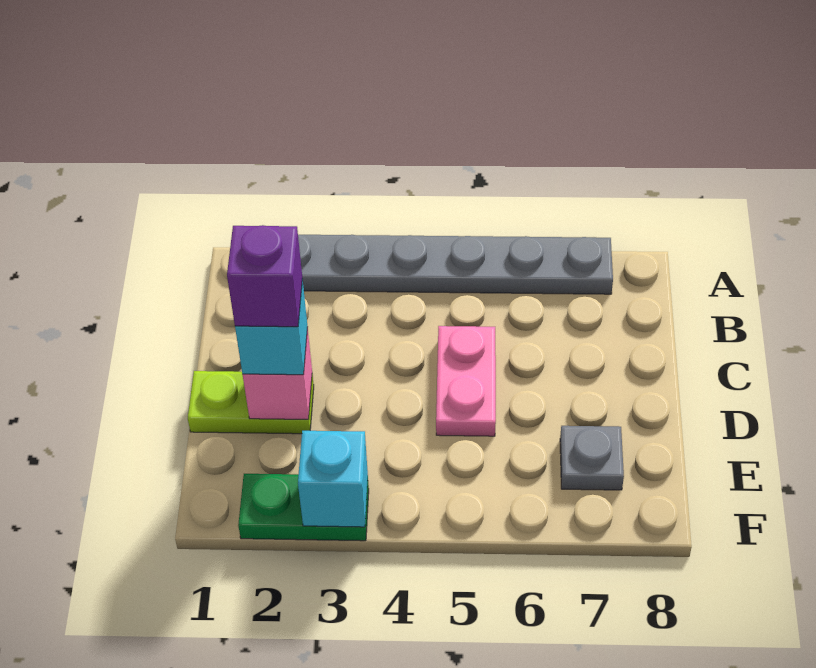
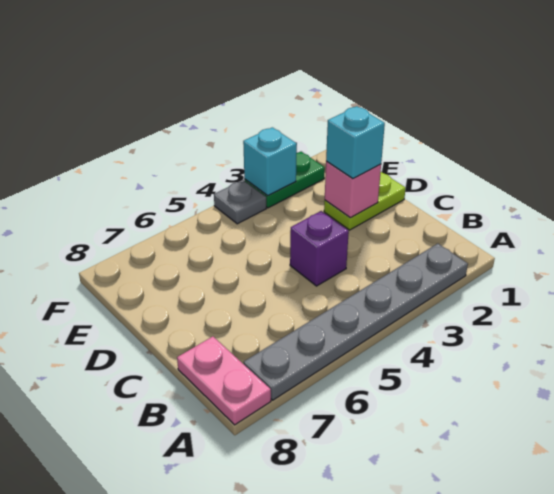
pink plate C5:D5 level 1 -> pink plate A8:B8 level 1
purple brick D2 level 4 -> purple brick C4 level 1
grey plate E7 level 1 -> grey plate F4 level 1

